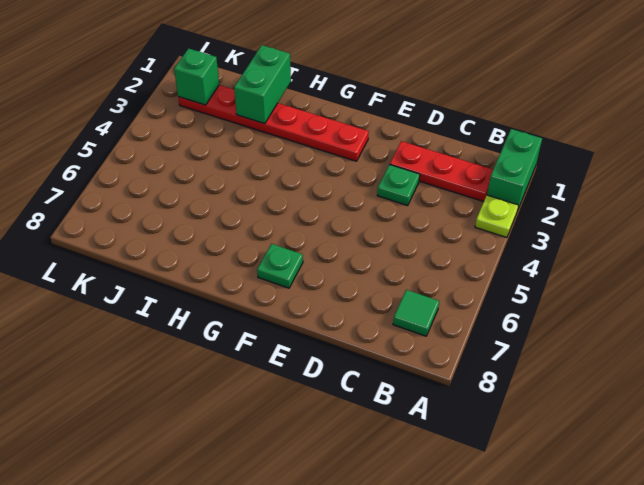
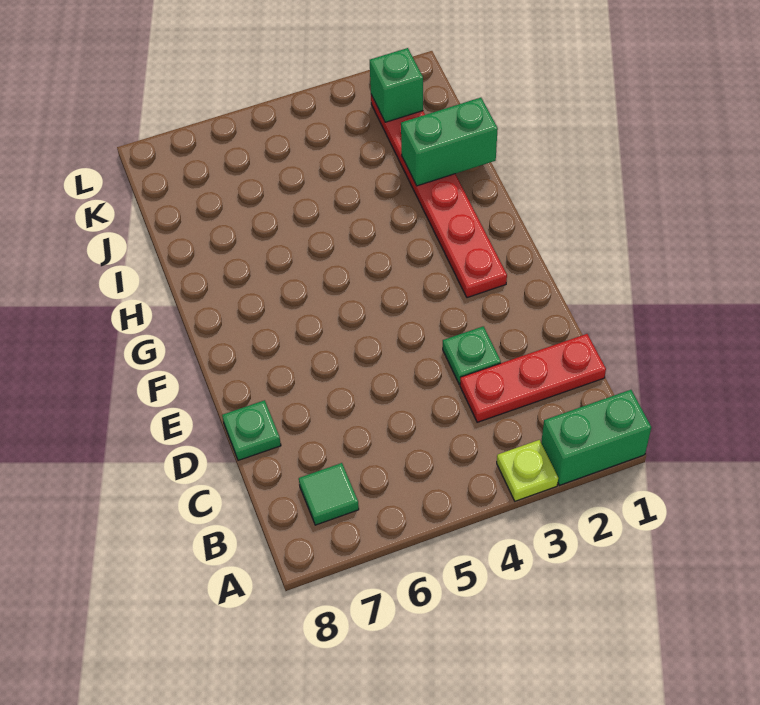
red plate B2:D2 level 1 -> red plate C1:C3 level 1
green plate F7 level 1 -> green plate D8 level 1

